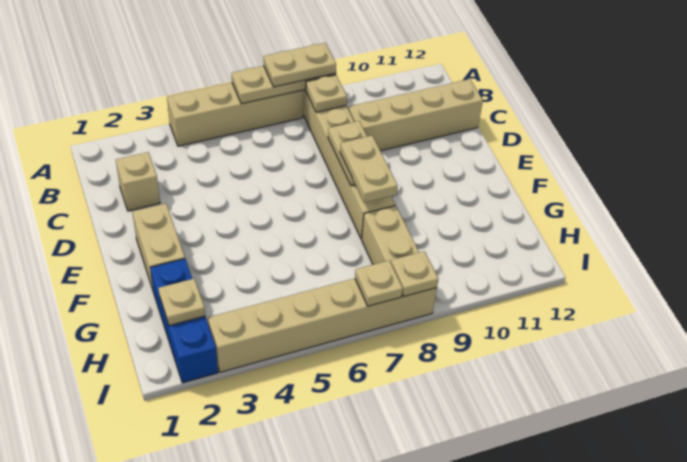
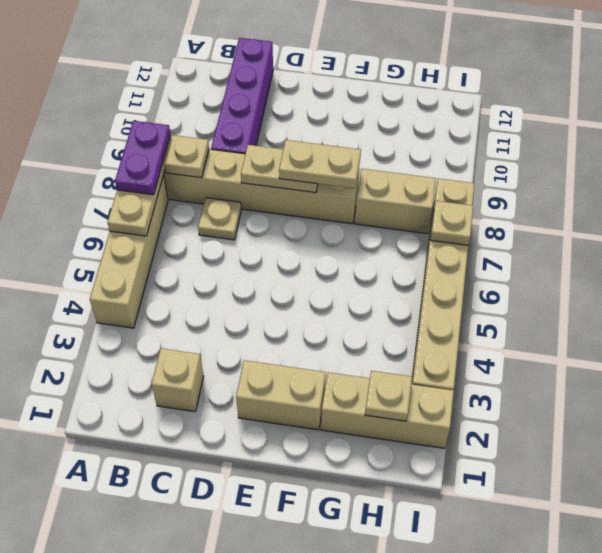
tan plate A7:A8 level 3 -> purple plate A7:A8 level 3
tan brick C9:C12 level 1 -> purple brick C9:C12 level 1
blue brick G2:I2 level 1 -> tan brick G2:I2 level 1
tan plate I8 level 2 -> tan plate C7 level 1

